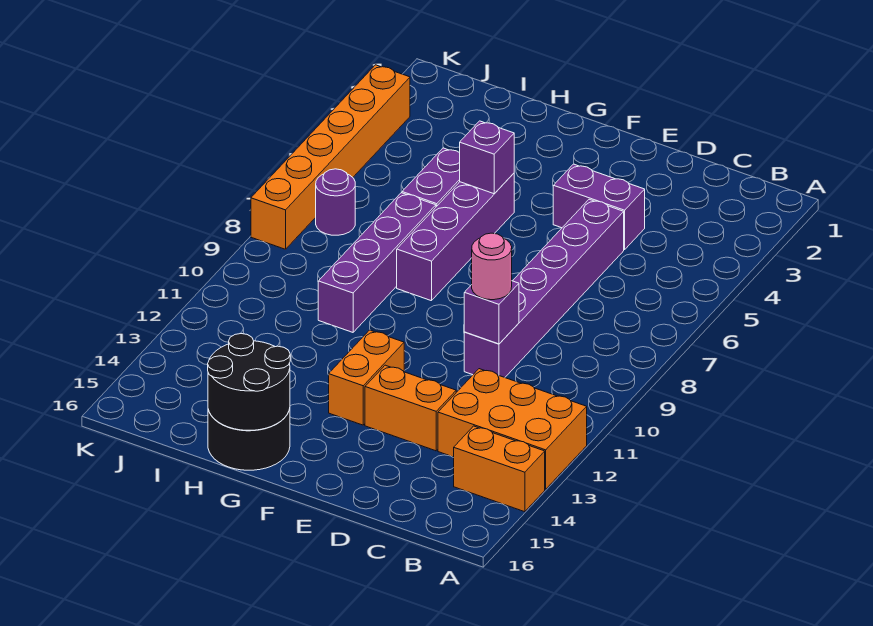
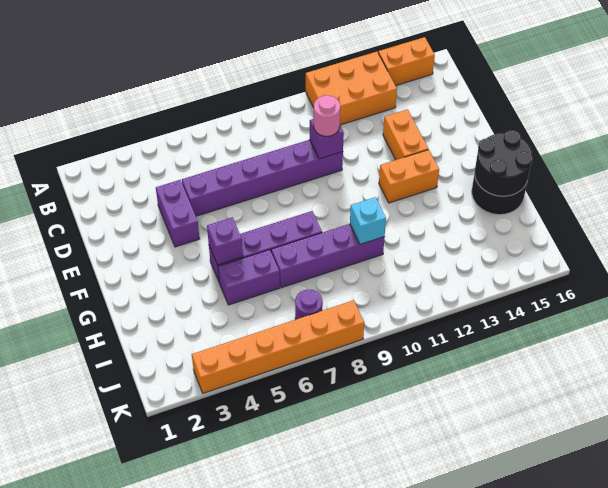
orange brick A12:C13 level 1 -> orange brick A11:B13 level 1
orange brick A14:B14 level 1 -> orange brick A14:A15 level 1
none -> cyan brick H10 level 2

